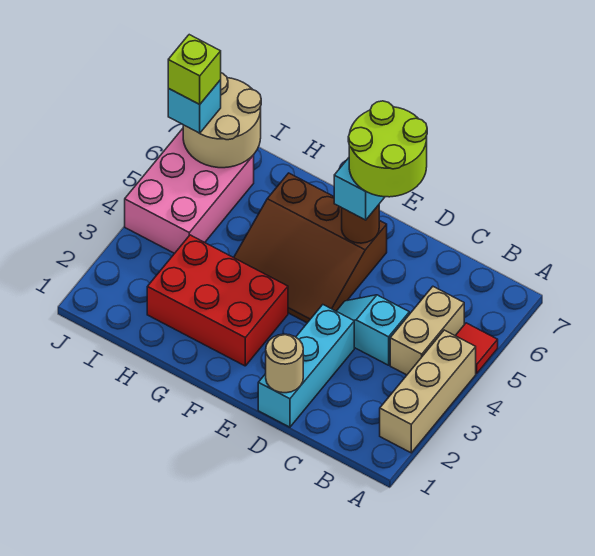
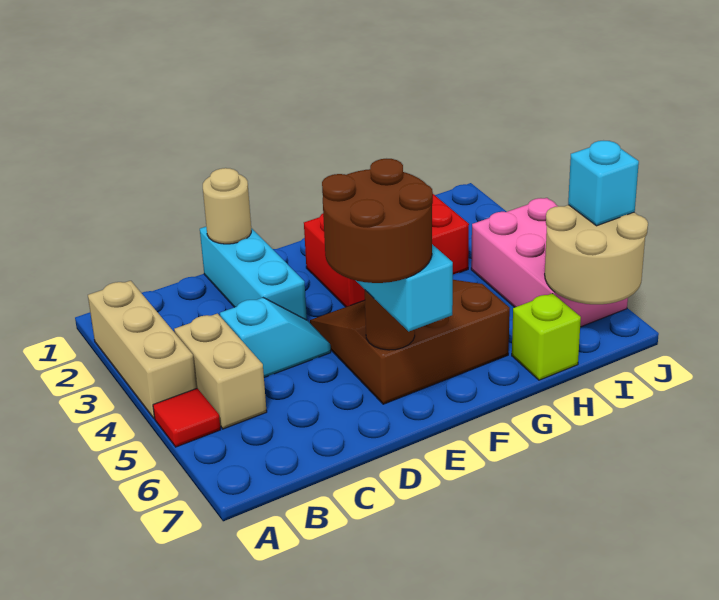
lime round brick D6:E7 level 4 -> brown round brick D6:E7 level 4
lime brick J6 level 4 -> lime brick H7 level 1

